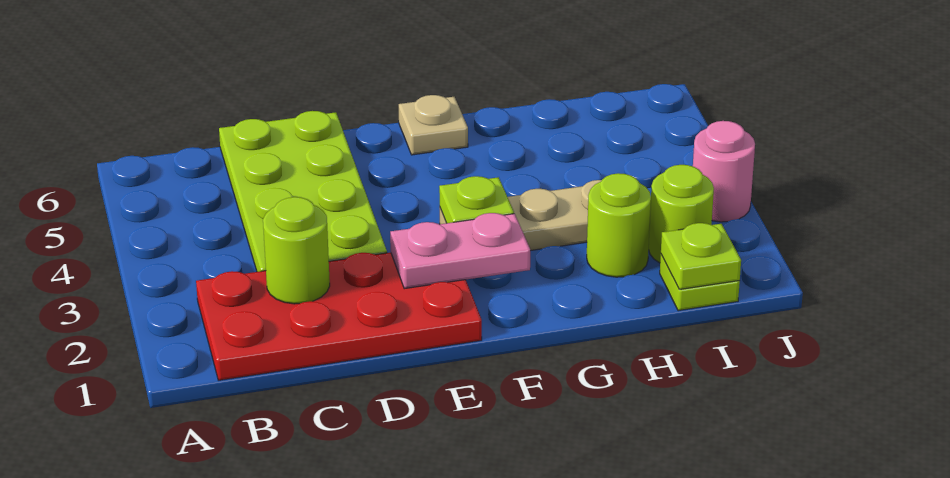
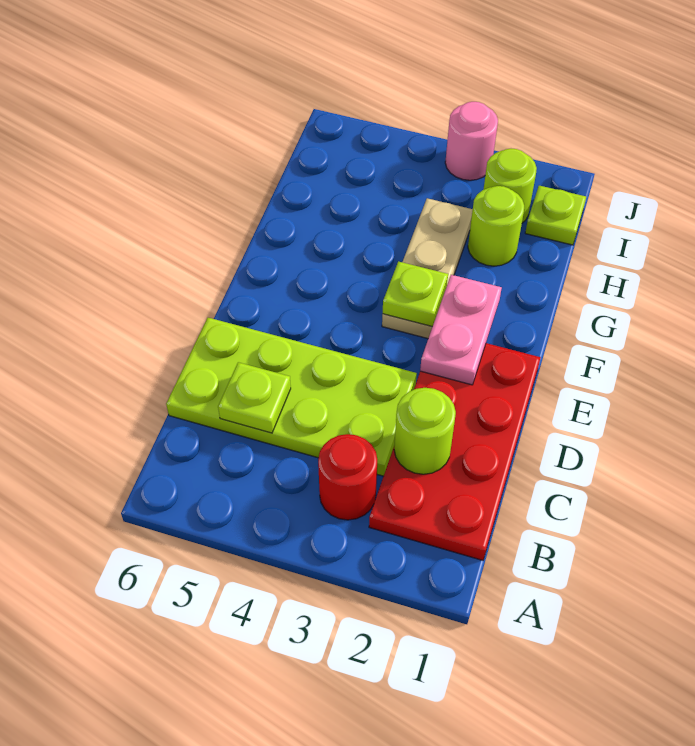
none -> red round brick B3 level 1
tan plate F6 level 1 -> none
lime plate I1 level 2 -> lime plate C5 level 2

